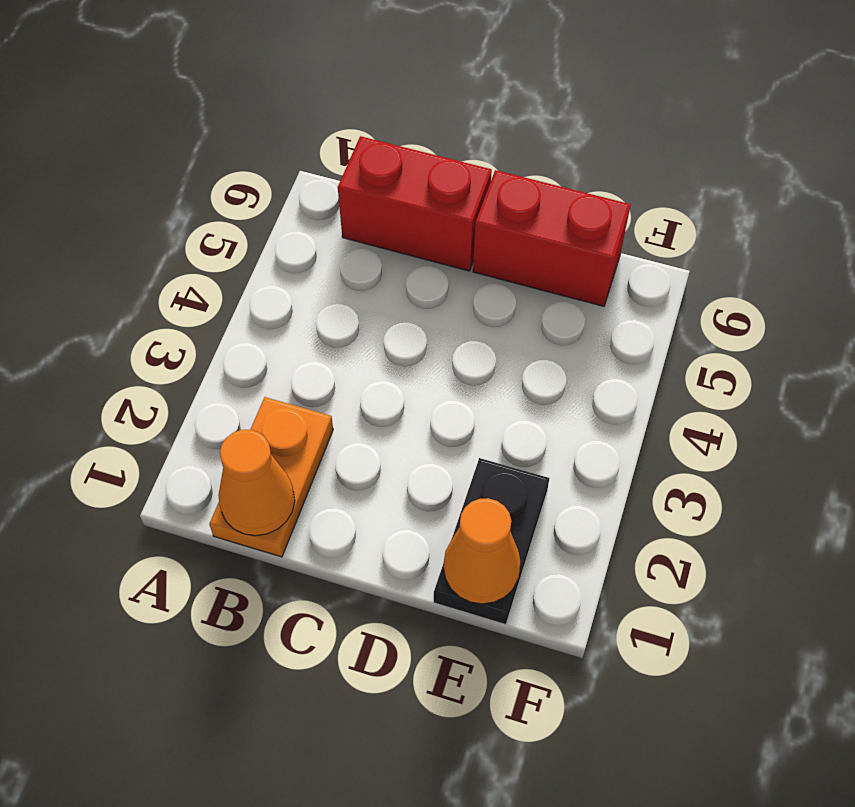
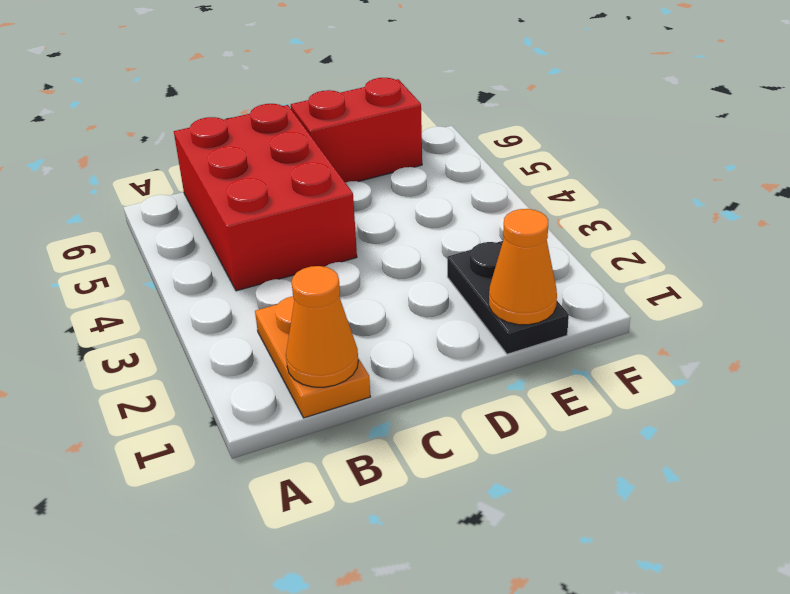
red brick B6:C6 level 1 -> red brick B4:C6 level 1

